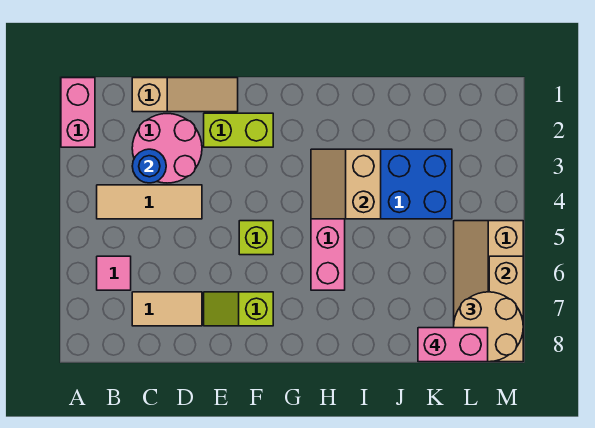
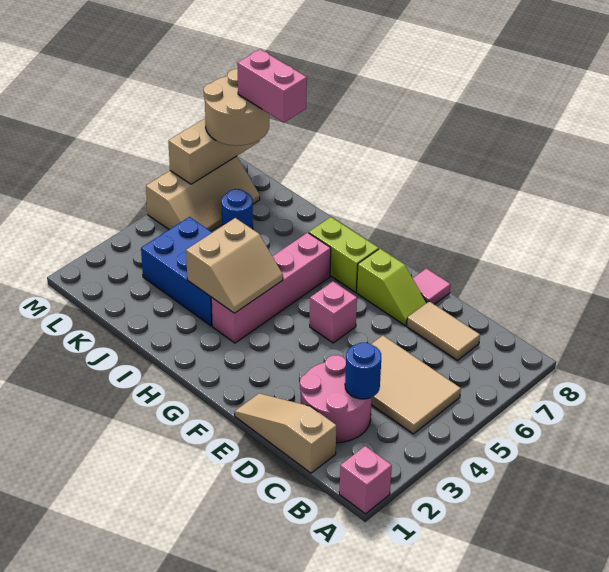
pink brick A1:A2 level 1 -> pink brick A1 level 1
tan tile B4:D4 level 1 -> tan tile B4:D5 level 1
pink tile B6 level 1 -> pink tile E8 level 1
lime brick E2:F2 level 1 -> lime brick G7:H7 level 1
lime brick F5 level 1 -> pink brick F5 level 1
none -> blue round brick K6 level 1

